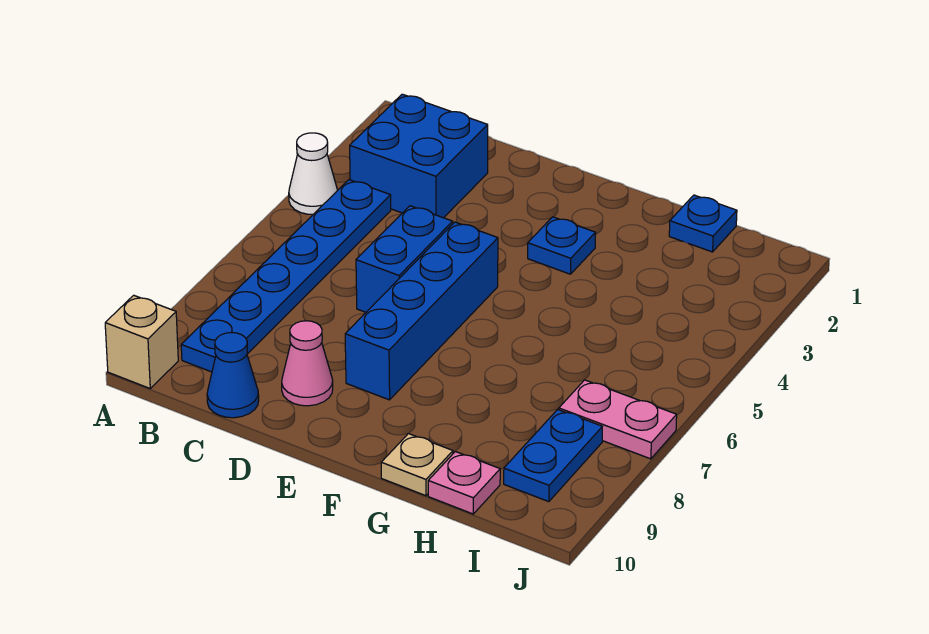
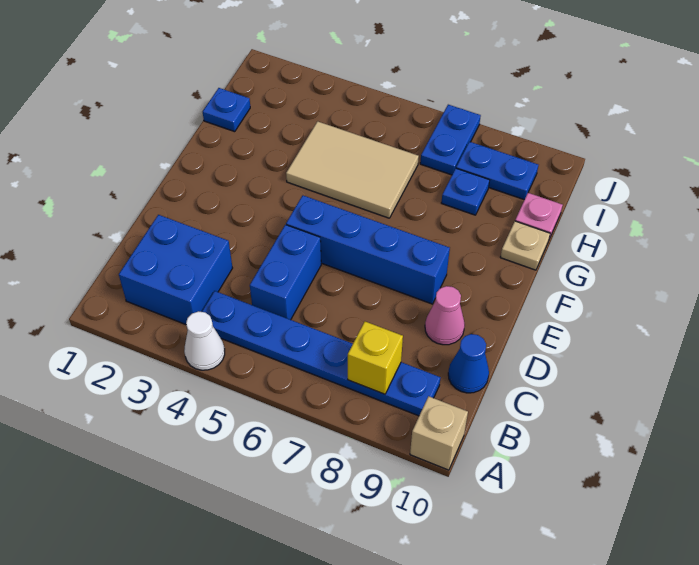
none -> yellow brick B8 level 2
blue brick D5:D6 level 1 -> blue brick C5:D5 level 1
blue plate F3 level 1 -> blue plate H8 level 1
none -> tan tile G4:H6 level 1
pink plate I7:J7 level 1 -> blue plate I7:J7 level 1

